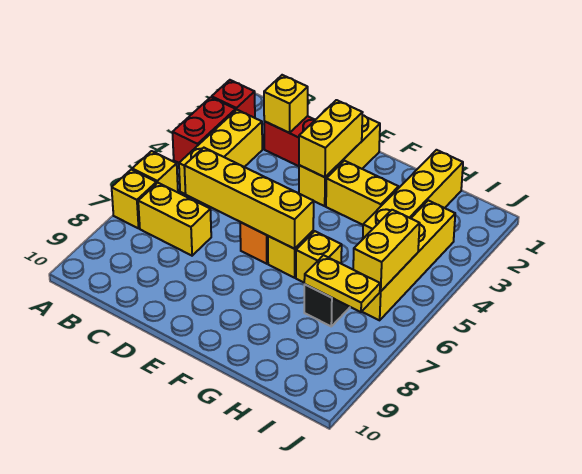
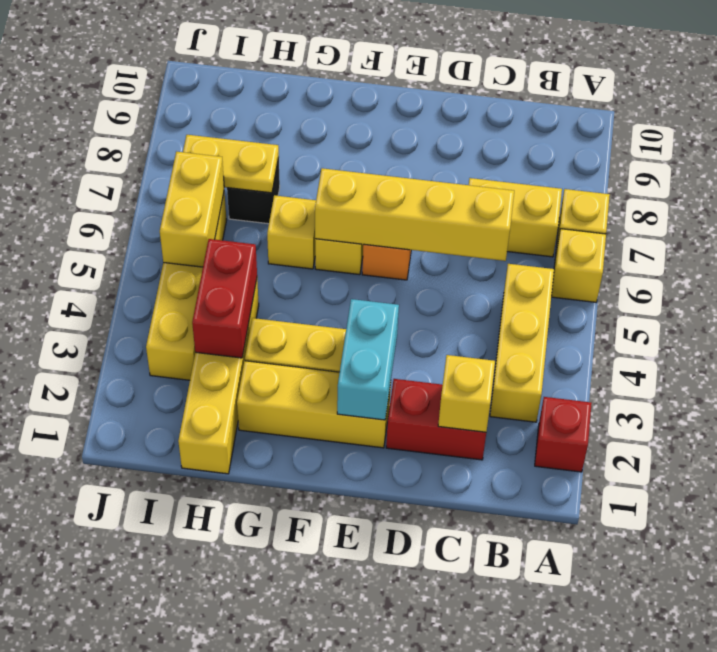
red brick A3:A4 level 1 -> red brick H3:H4 level 2
yellow brick E1:E3 level 1 -> yellow brick E2:G2 level 1
yellow brick E2:E3 level 2 -> cyan brick E2:E3 level 2

